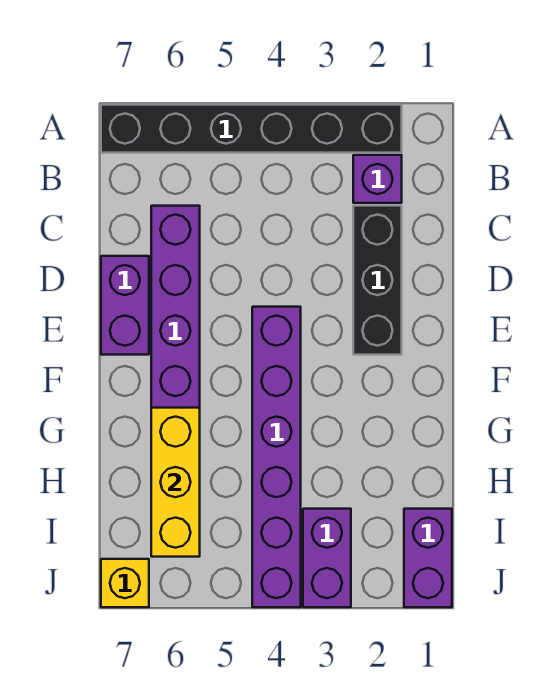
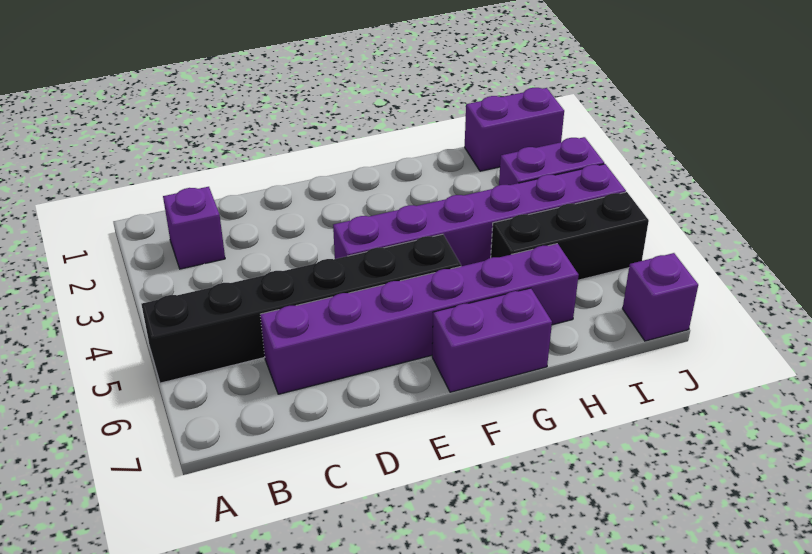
black brick A2:A7 level 1 -> black brick A5:F5 level 1
black brick C2:E2 level 1 -> black brick H5:J5 level 1
purple brick D7:E7 level 1 -> purple brick F7:G7 level 1
yellow brick G6:I6 level 2 -> none
yellow brick J7 level 1 -> purple brick J7 level 1

